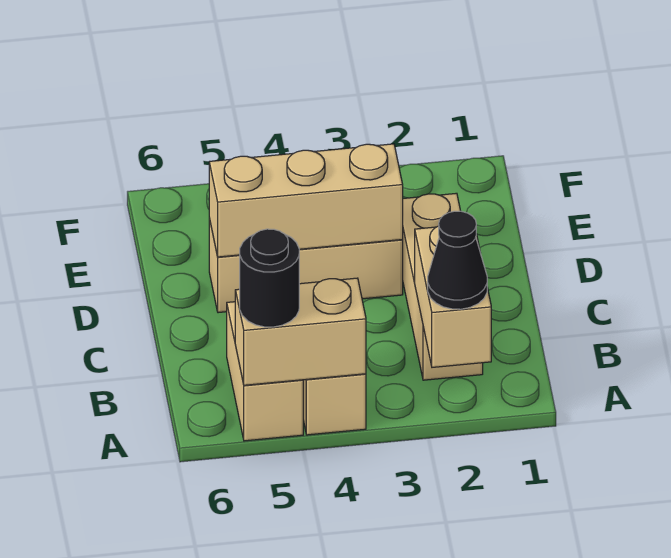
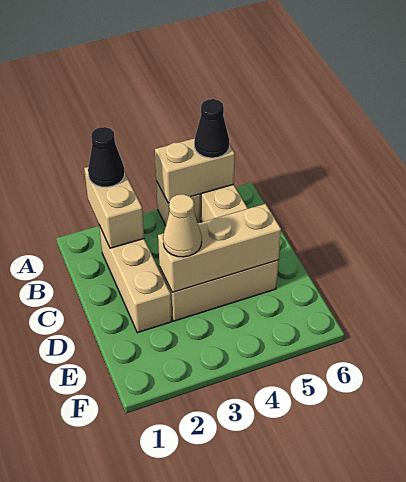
black round brick A5 level 3 -> black cone A5 level 3
none -> tan cone D3 level 3

